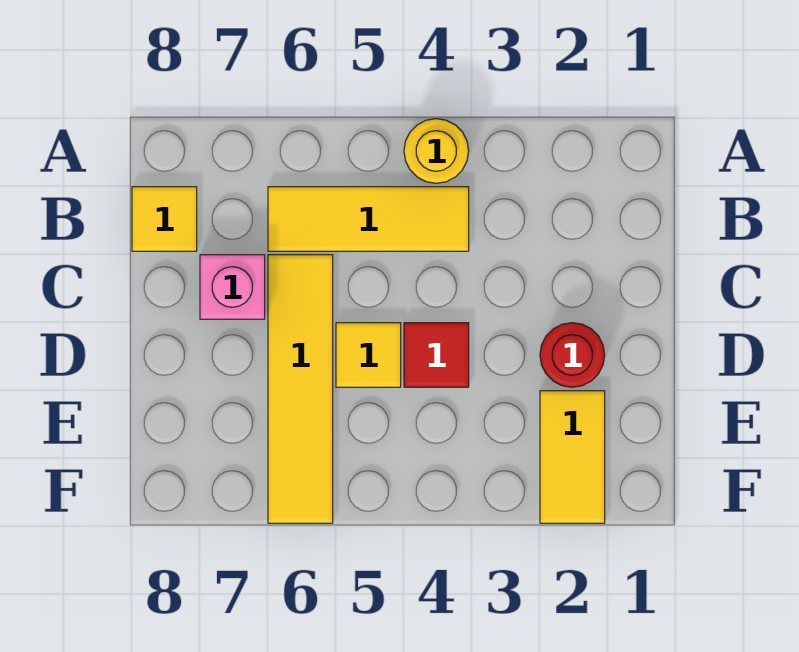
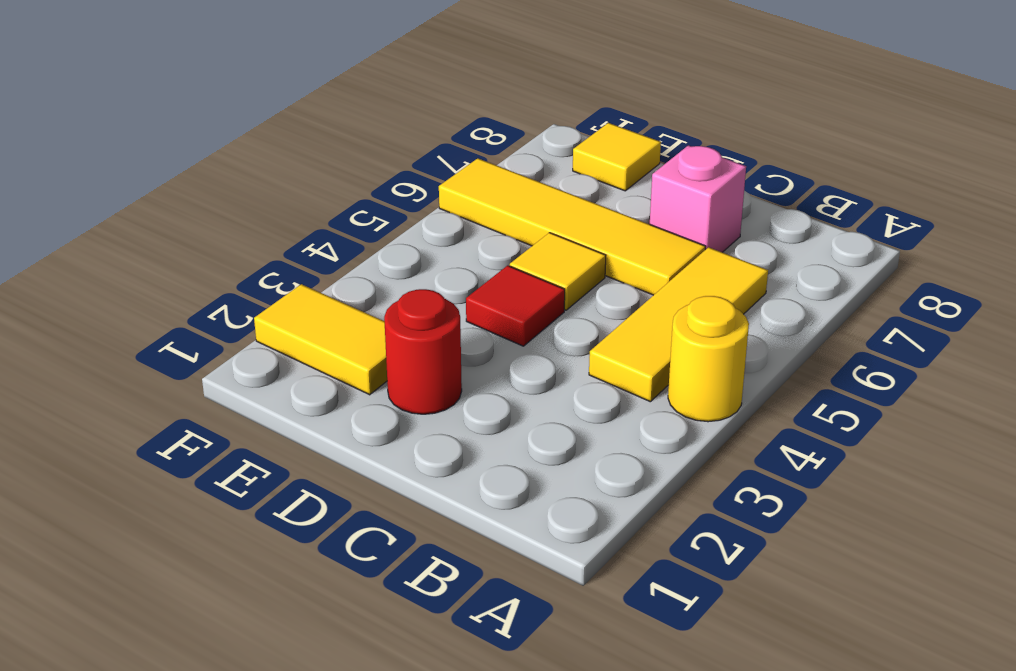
yellow tile B8 level 1 -> yellow tile E8 level 1

